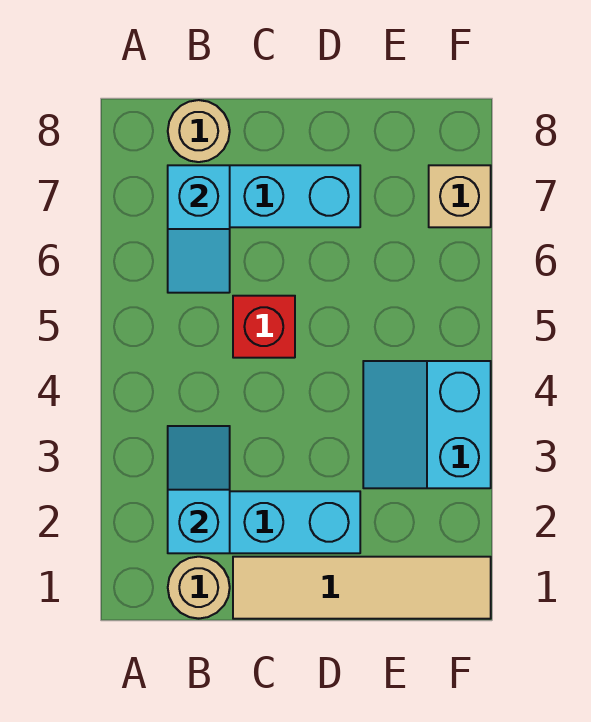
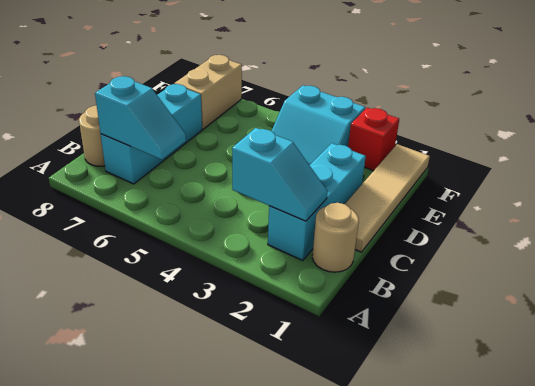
cyan slope B2:B3 level 2 top 2 -> cyan slope B2:B3 level 2 top 3
red brick C5 level 1 -> red brick F2 level 1
tan brick F7 level 1 -> tan brick E7:F7 level 1

